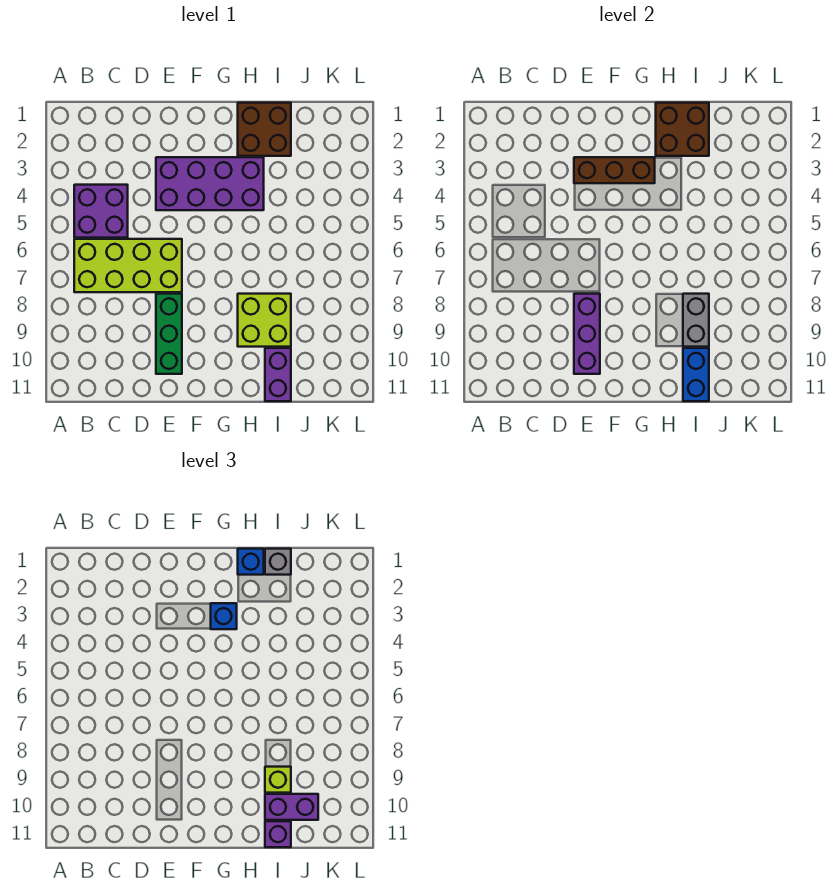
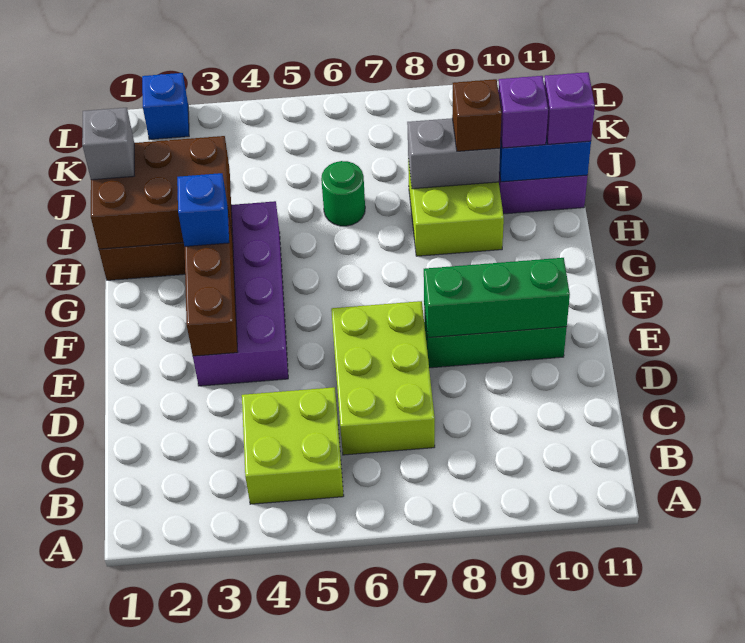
purple brick B4:C5 level 1 -> lime brick B4:C5 level 1
lime brick B6:E7 level 1 -> lime brick C6:E7 level 1
purple brick E8:E10 level 2 -> green brick E8:E10 level 2
brown brick H1:I2 level 2 -> brown brick H1:I3 level 2
blue brick H1 level 3 -> blue brick L2 level 1
none -> green round brick I6 level 1
lime brick I9 level 3 -> brown brick I9 level 3
purple brick I10:J10 level 3 -> purple brick I10 level 3

